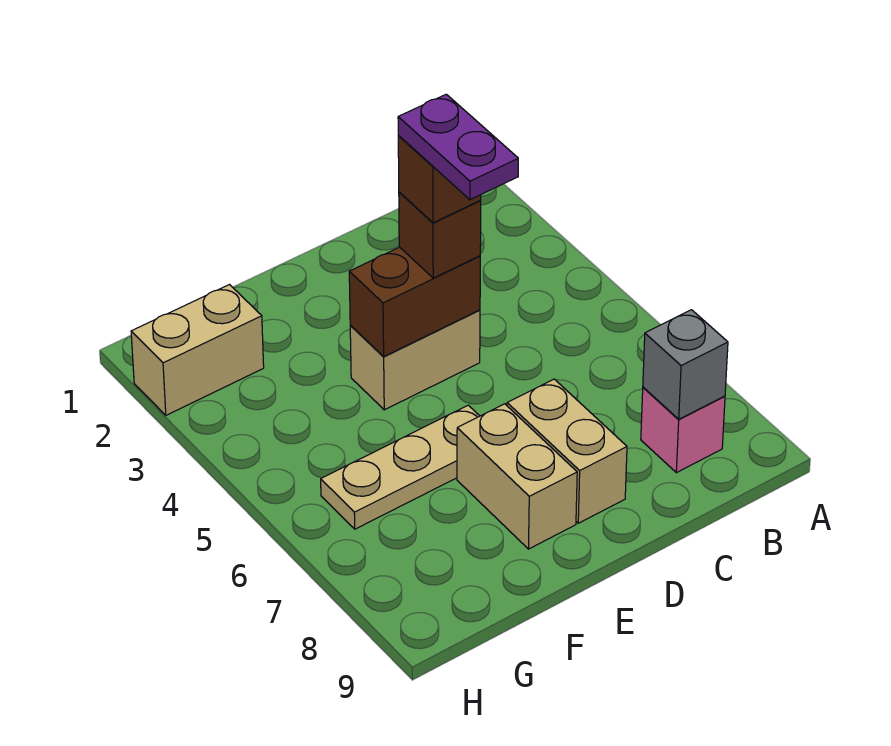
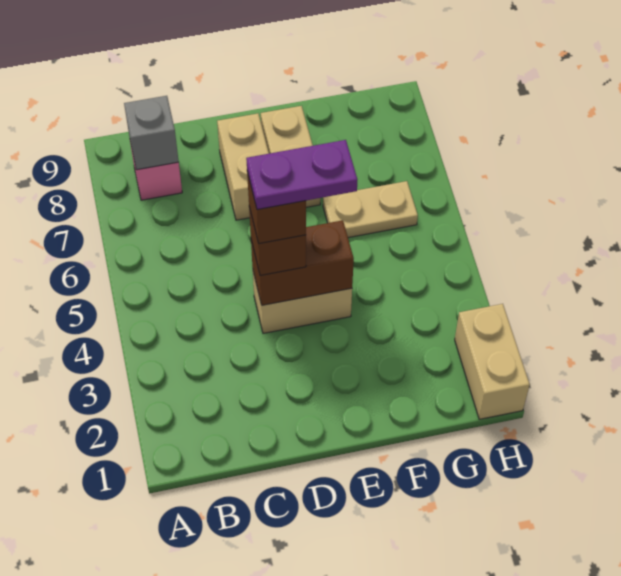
purple plate D4:D5 level 5 -> purple plate D4:E4 level 5
tan plate E6:G6 level 1 -> tan plate F6:G6 level 1
tan brick G2:H2 level 1 -> tan brick H1:H2 level 1

